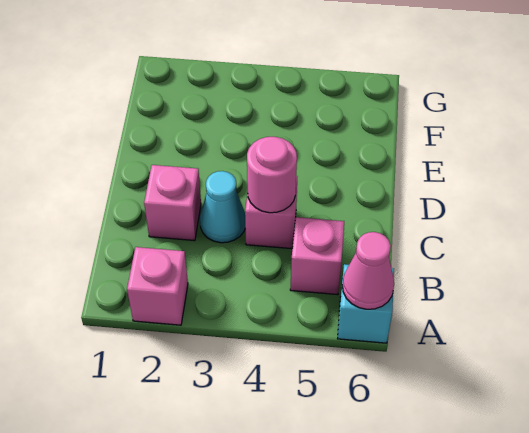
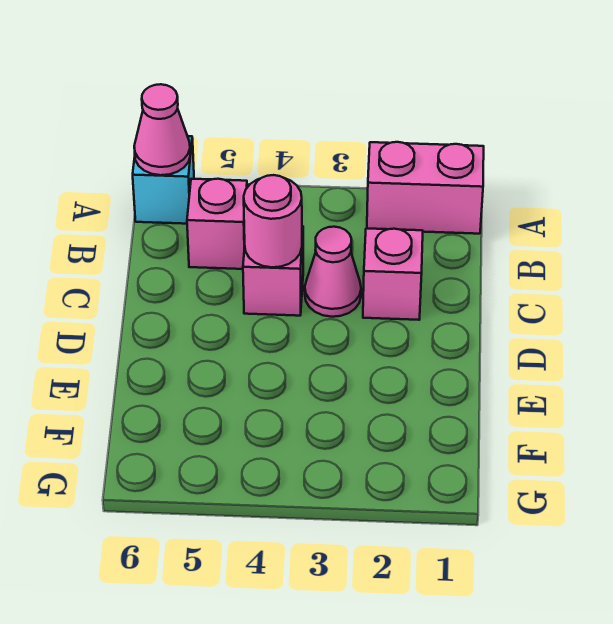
pink brick A2 level 1 -> pink brick A1:A2 level 1
cyan cone C3 level 1 -> pink cone C3 level 1

